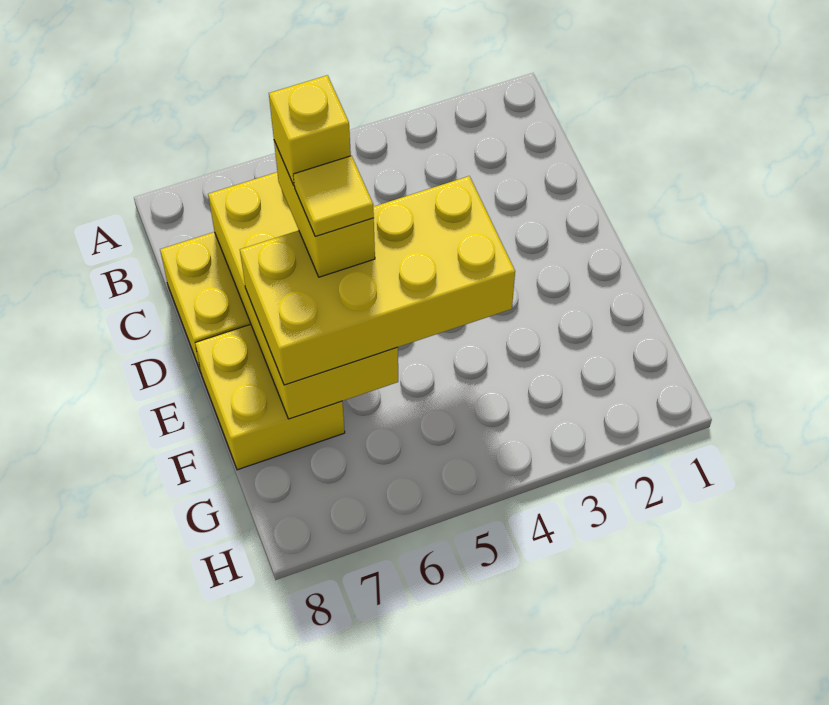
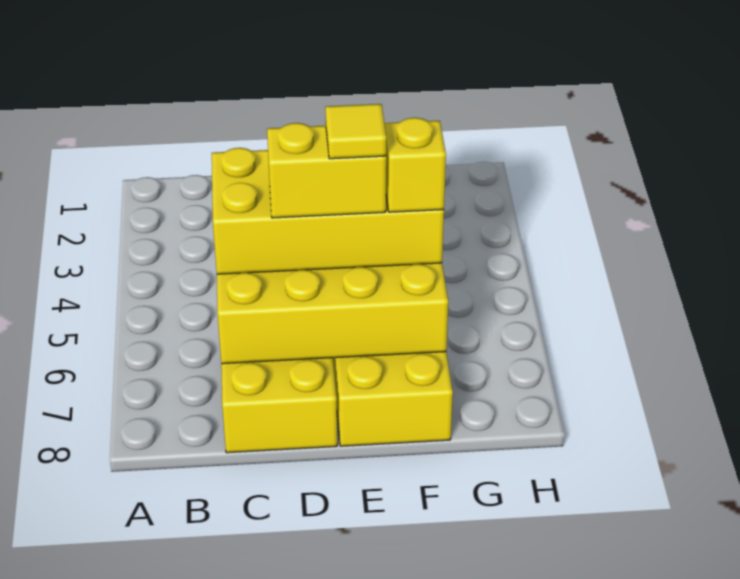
yellow brick D6 level 5 -> yellow brick F6 level 4
yellow brick E4:F7 level 3 -> yellow brick C5:F6 level 3

